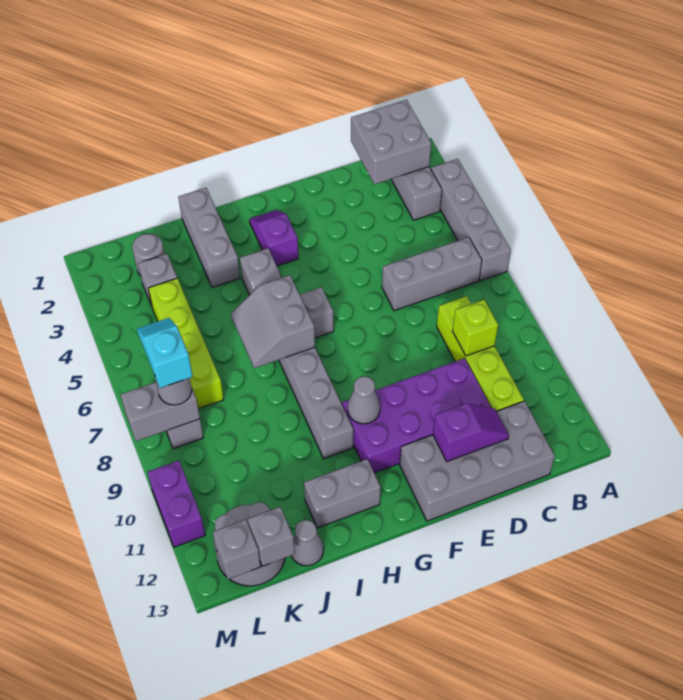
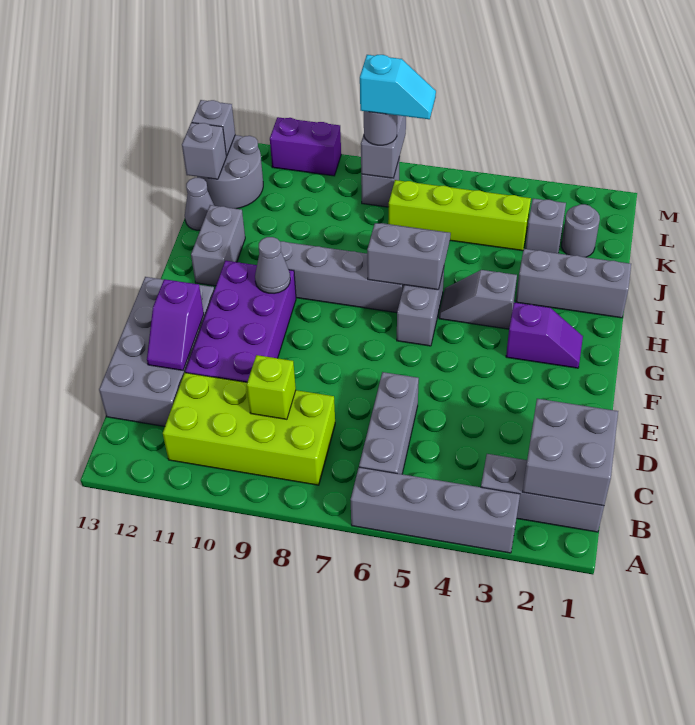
lime brick C8:C11 level 1 -> lime brick B8:C11 level 1

